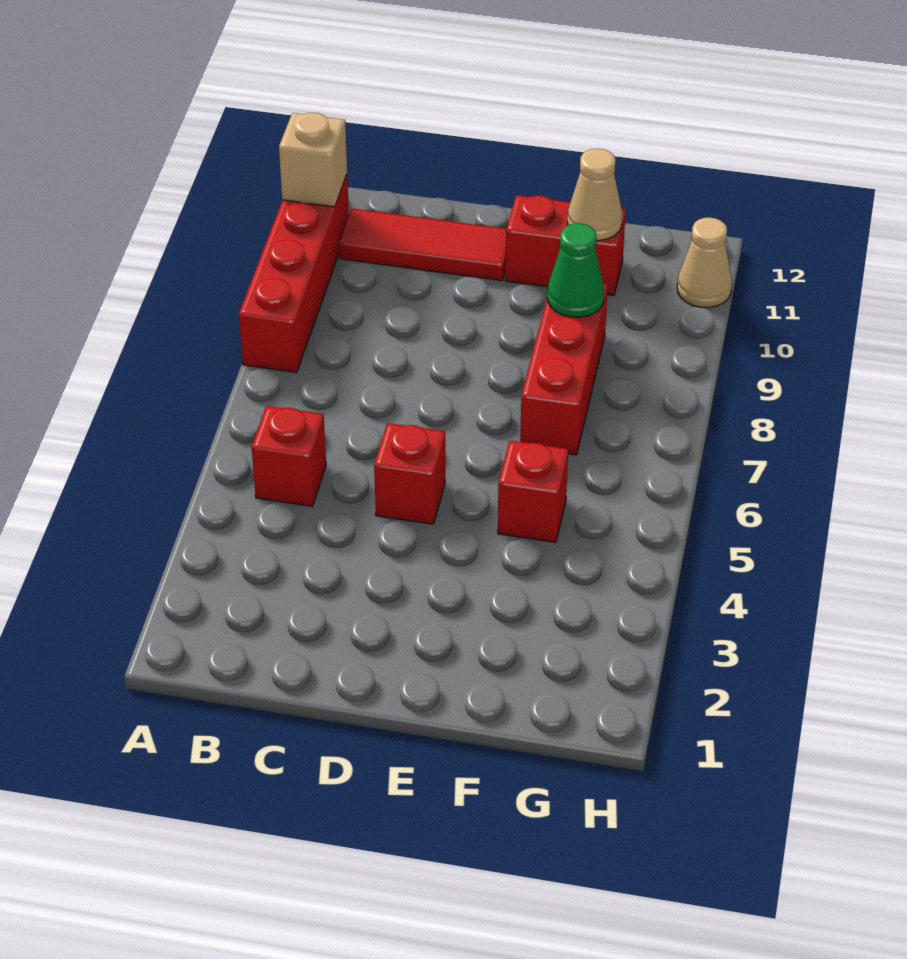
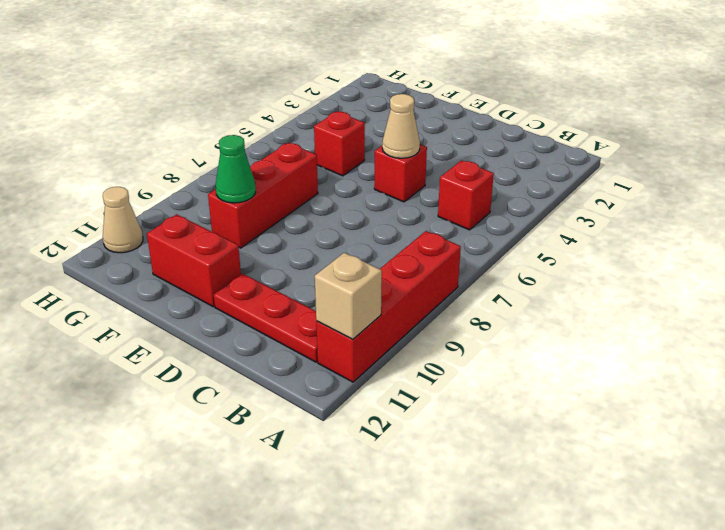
red tile B11:D11 level 1 -> red plate B11:D11 level 1
tan cone F11 level 2 -> tan cone D5 level 2

